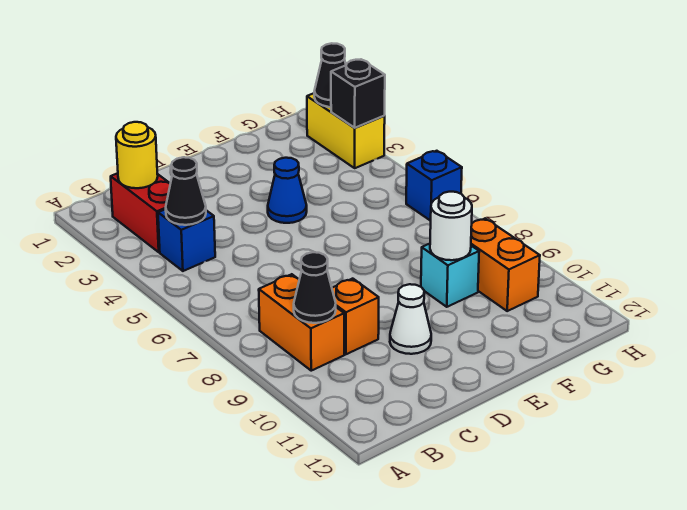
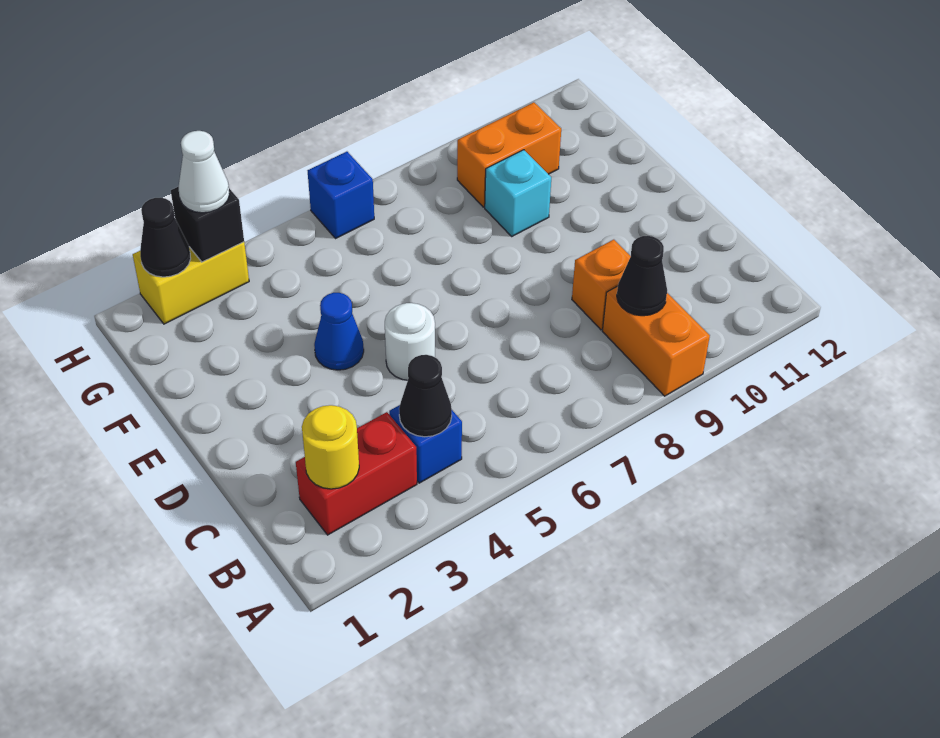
orange brick B8:B9 level 1 -> orange brick A9:B9 level 1
white cone D10 level 1 -> white cone H3 level 3
white round brick F9 level 2 -> white round brick D5 level 1

